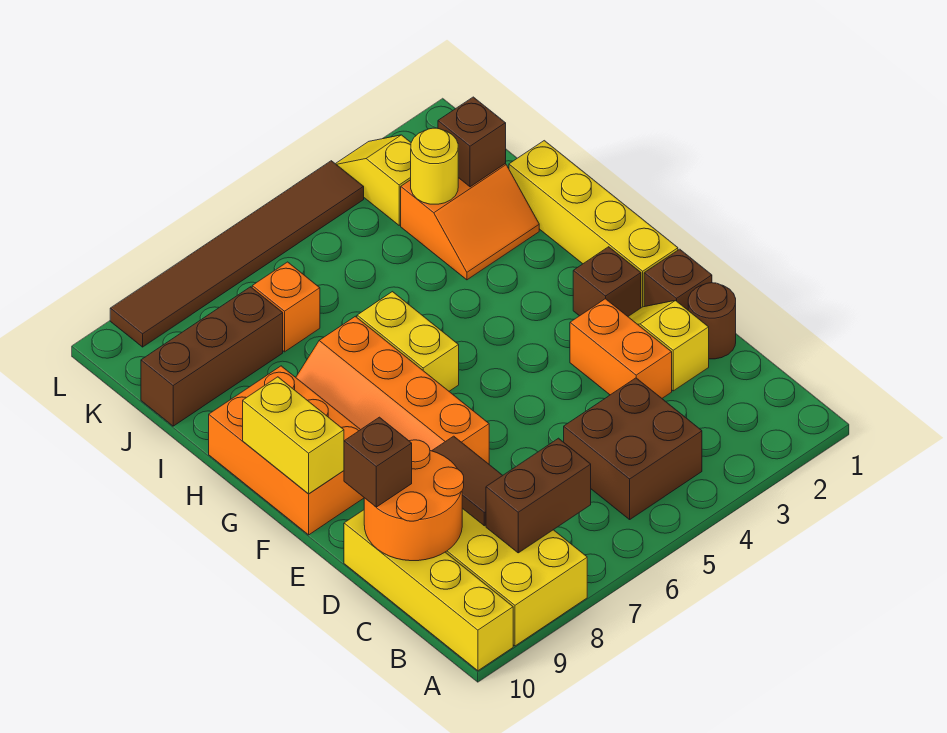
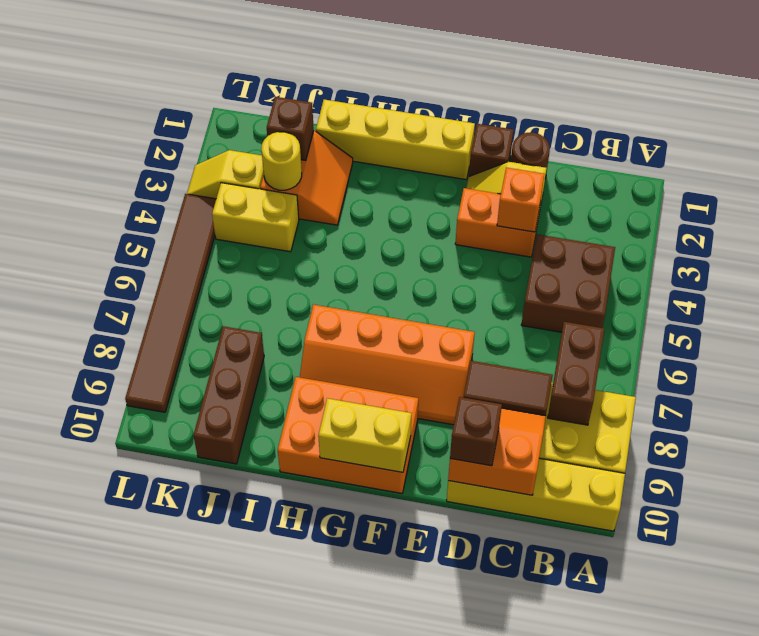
orange round brick C9:D10 level 2 -> orange slope C9:D10 level 2 top 10
brown brick F2 level 1 -> none
yellow brick G6:H6 level 1 -> yellow brick J4:K4 level 1
orange brick J7 level 1 -> orange brick D3 level 2

